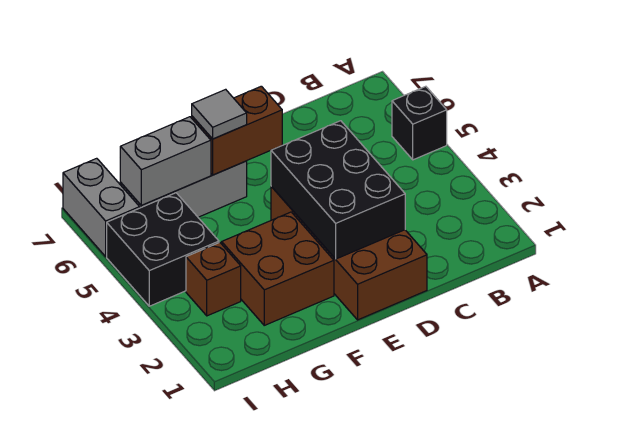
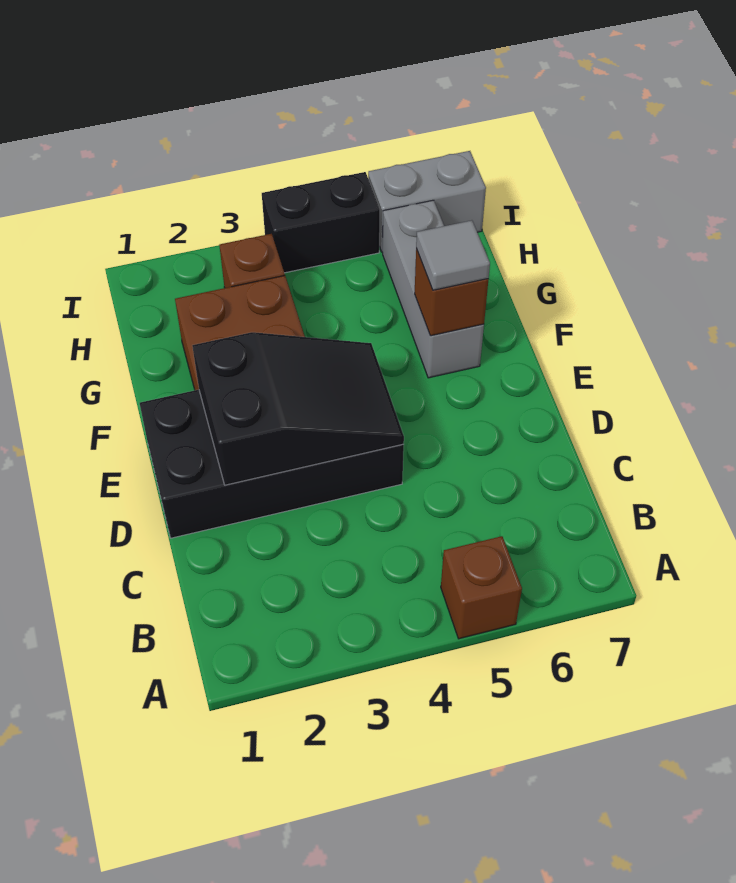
black brick A5 level 1 -> brown brick A5 level 1
brown brick D1:E4 level 1 -> black brick D1:E4 level 1
black brick D2:E4 level 2 -> black slope D2:E4 level 2 top 2
brown brick E6:F6 level 2 -> brown brick F6 level 2
grey brick G6:H6 level 2 -> none
black brick H4:I5 level 1 -> black brick I4:I5 level 1

